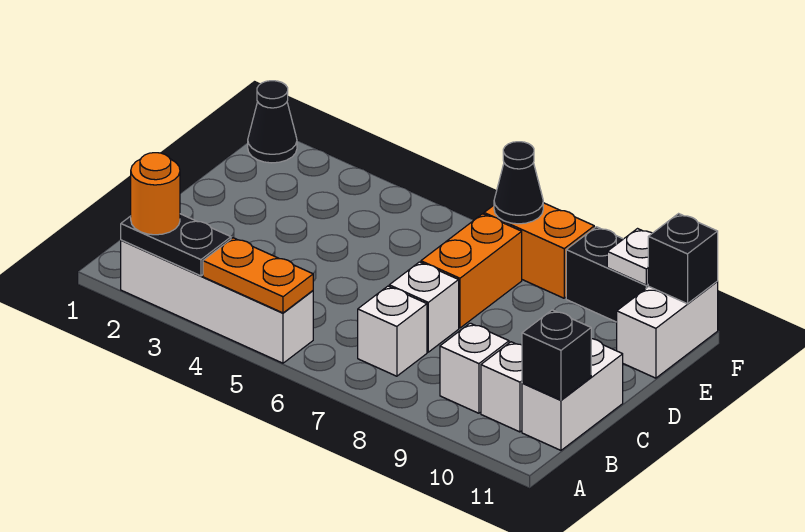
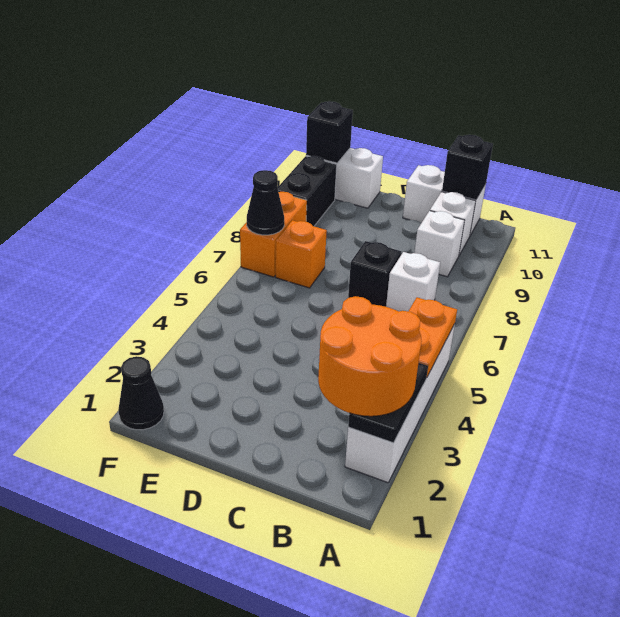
orange round brick A2 level 3 -> orange round brick A2:B3 level 3
white brick C7 level 1 -> black brick C7 level 1
orange brick D7:E7 level 1 -> orange brick E7 level 1
white plate F10 level 2 -> none

